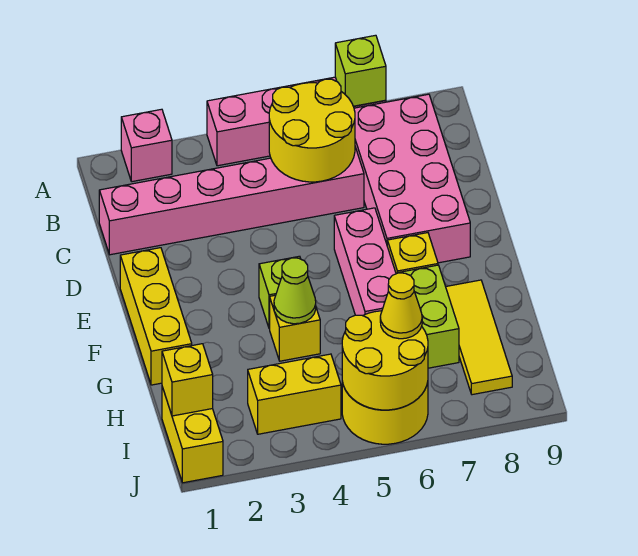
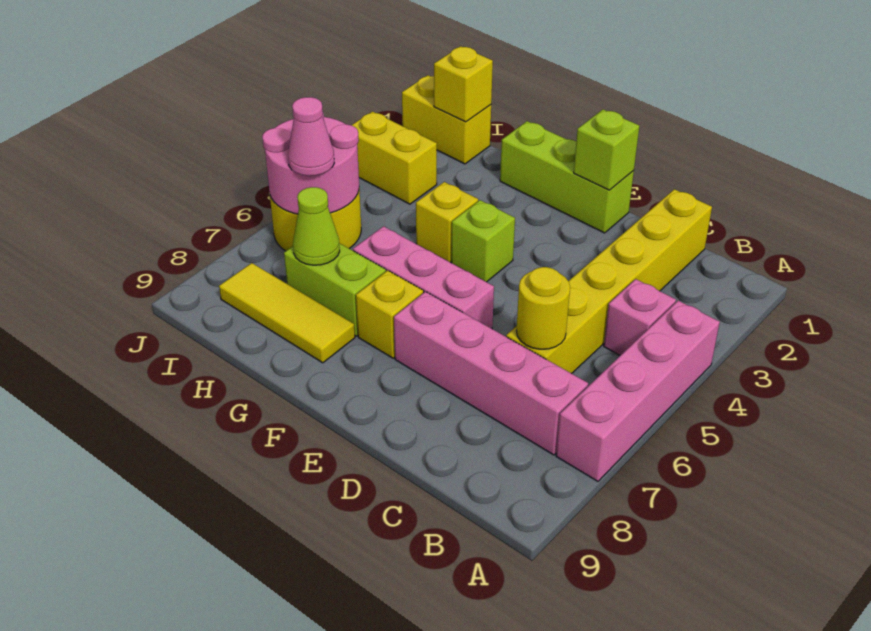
pink brick A2 level 1 -> pink brick B4 level 1
lime brick A7 level 2 -> lime brick E1 level 2
yellow round brick B5:C6 level 2 -> yellow round brick C6 level 2
pink brick B7:E8 level 1 -> pink brick B7:E7 level 1
pink brick C1:C6 level 1 -> yellow brick C1:C6 level 1
yellow brick E1:G1 level 1 -> lime brick E1:G1 level 1
lime cone G4 level 2 -> lime cone H7 level 2
yellow brick I3:I4 level 1 -> yellow brick I3:J3 level 1
yellow round brick I5:J6 level 2 -> pink round brick I5:J6 level 2
yellow cone I6 level 3 -> pink cone I6 level 3

